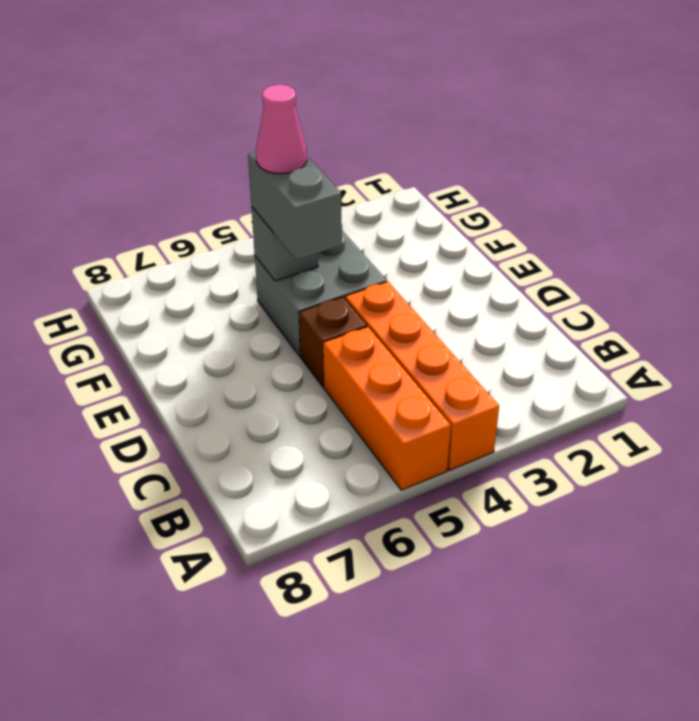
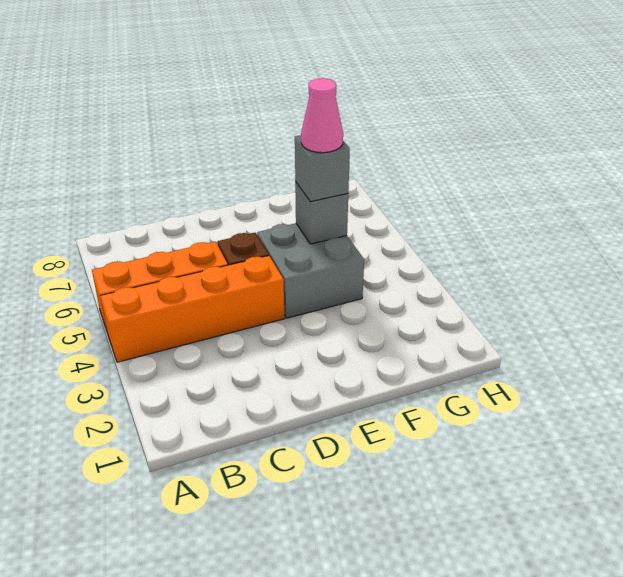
grey brick E5:F5 level 3 -> grey brick F5 level 3

